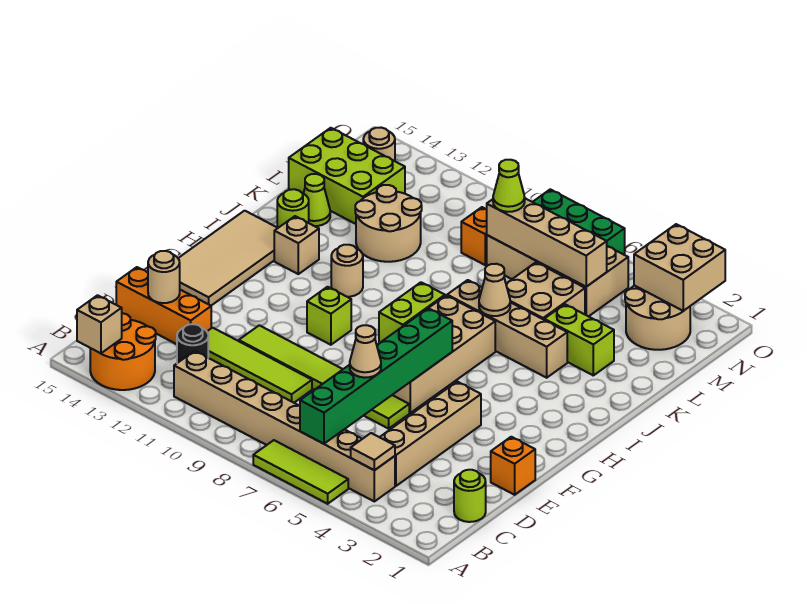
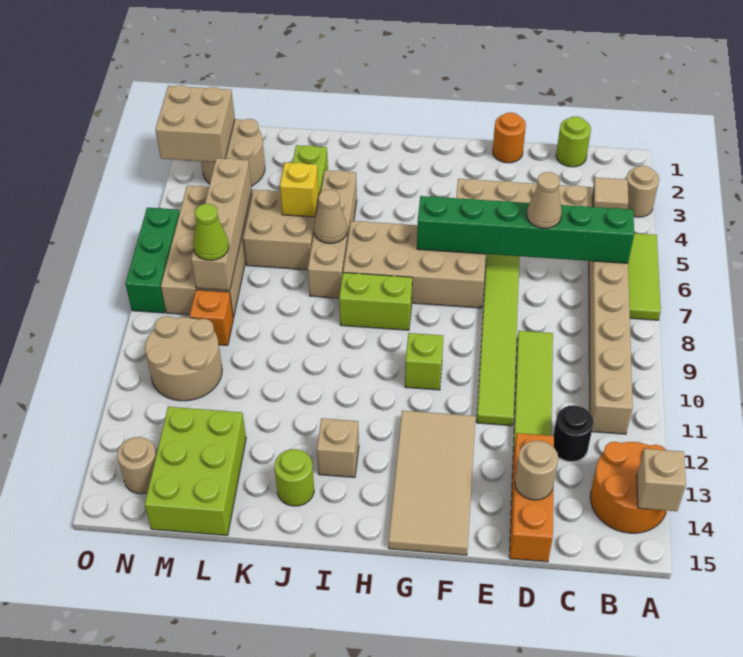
orange brick E1 level 1 -> orange round brick E1 level 1
tan tile F14:I15 level 1 -> tan tile F12:G15 level 1
tan round brick I11 level 1 -> tan round brick A3 level 1
none -> yellow brick K5 level 2
tan round brick K11:L12 level 1 -> tan round brick M10:N11 level 1
lime cone K14 level 1 -> none

